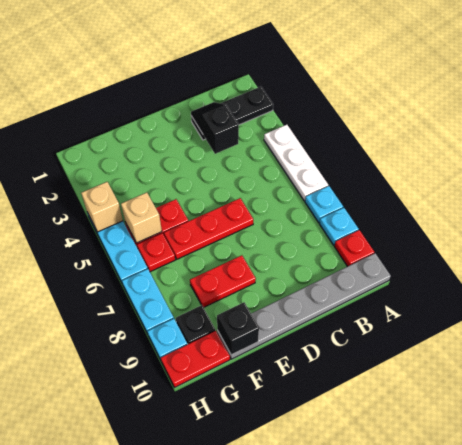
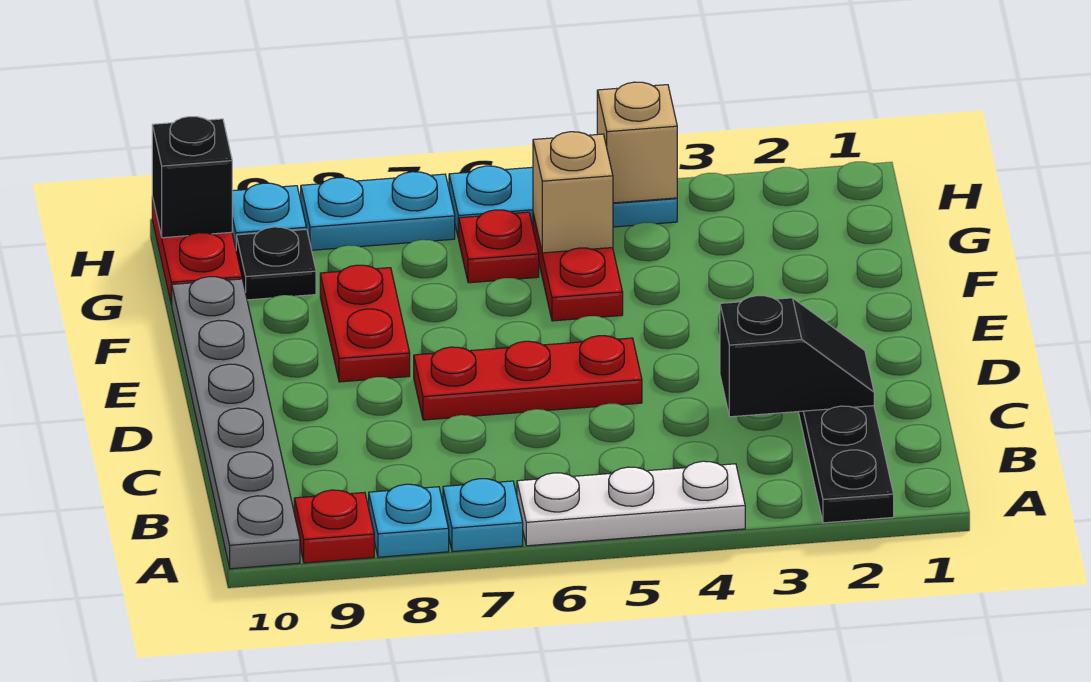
red plate D6:F6 level 1 -> red plate D5:D7 level 1
black brick F10 level 2 -> black brick H10 level 2

